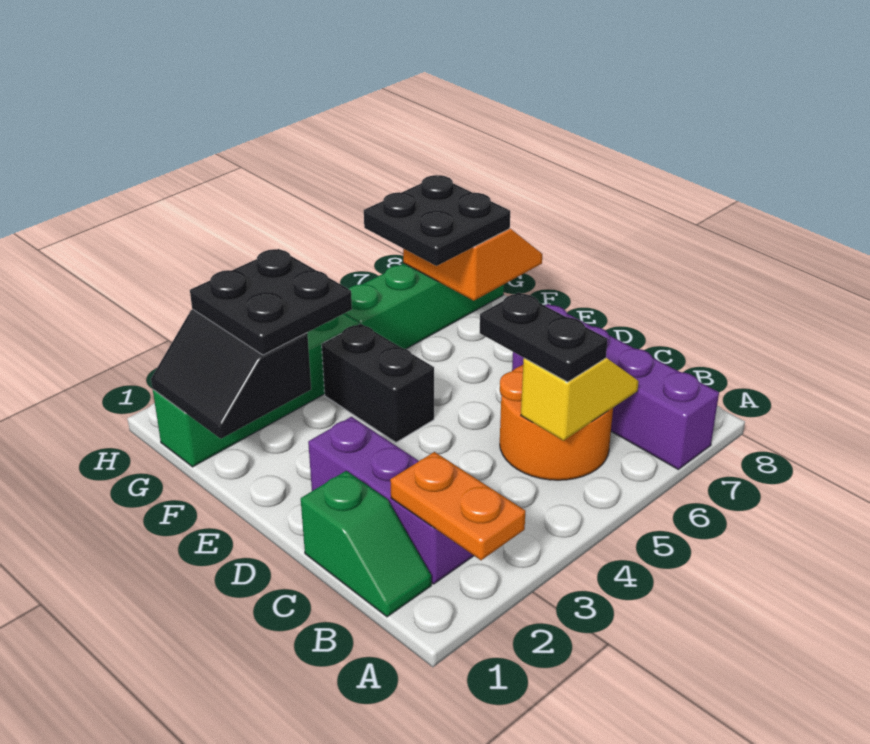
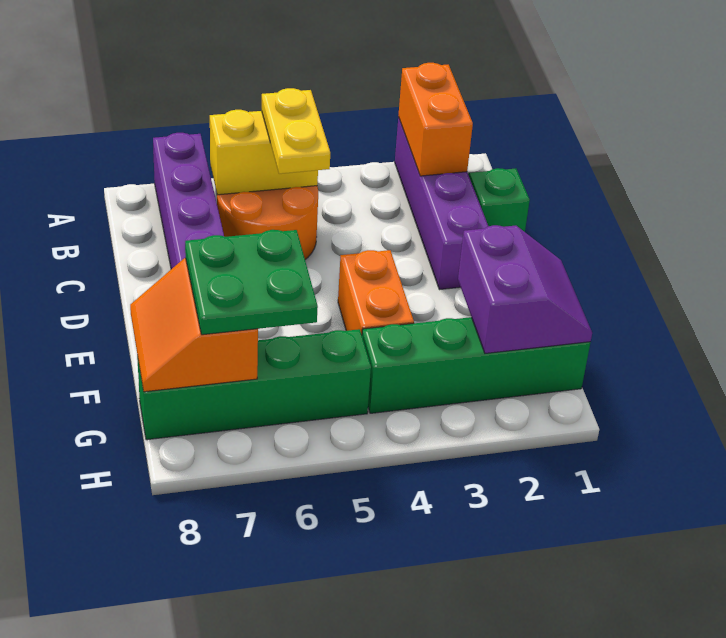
orange plate A2:B2 level 2 -> orange brick A2:B2 level 2
purple brick B2:D2 level 1 -> purple brick A2:D2 level 1
yellow slope B5:B6 level 2 top 5 -> yellow brick B5:B6 level 2
black plate B5:C5 level 3 -> yellow plate B5:C5 level 3
black brick E4:F4 level 1 -> orange brick E4:F4 level 1
black slope F1:G2 level 2 top 2 -> purple slope F1:G2 level 2 top 2
black plate F2:G3 level 3 -> none
black plate F6:G7 level 3 -> green plate F6:G7 level 3

